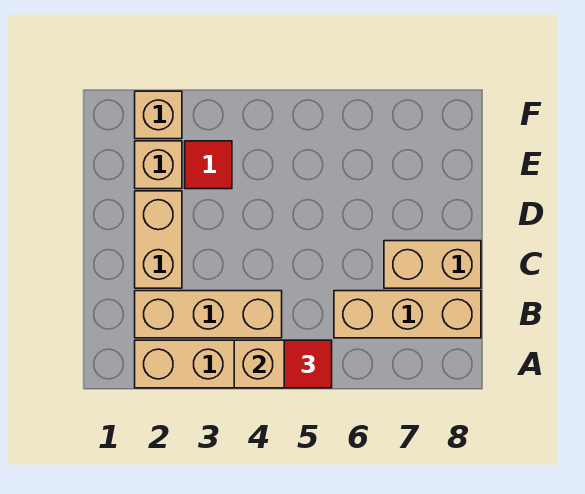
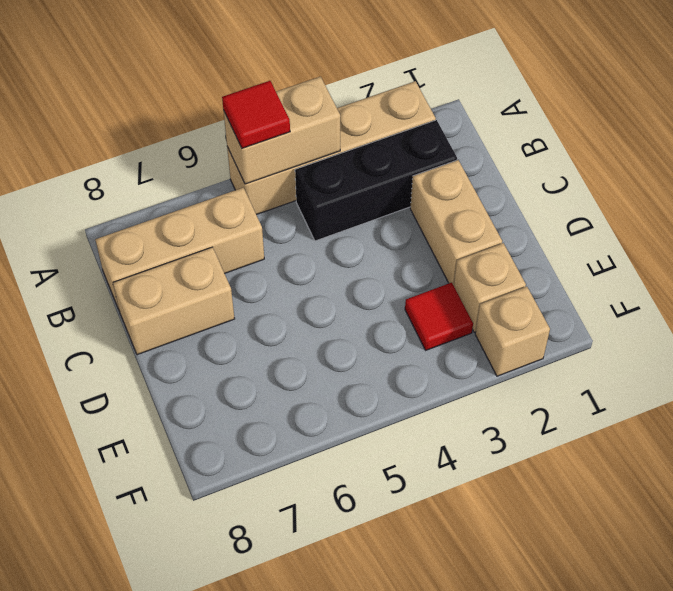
tan brick B2:B4 level 1 -> black brick B2:B4 level 1

